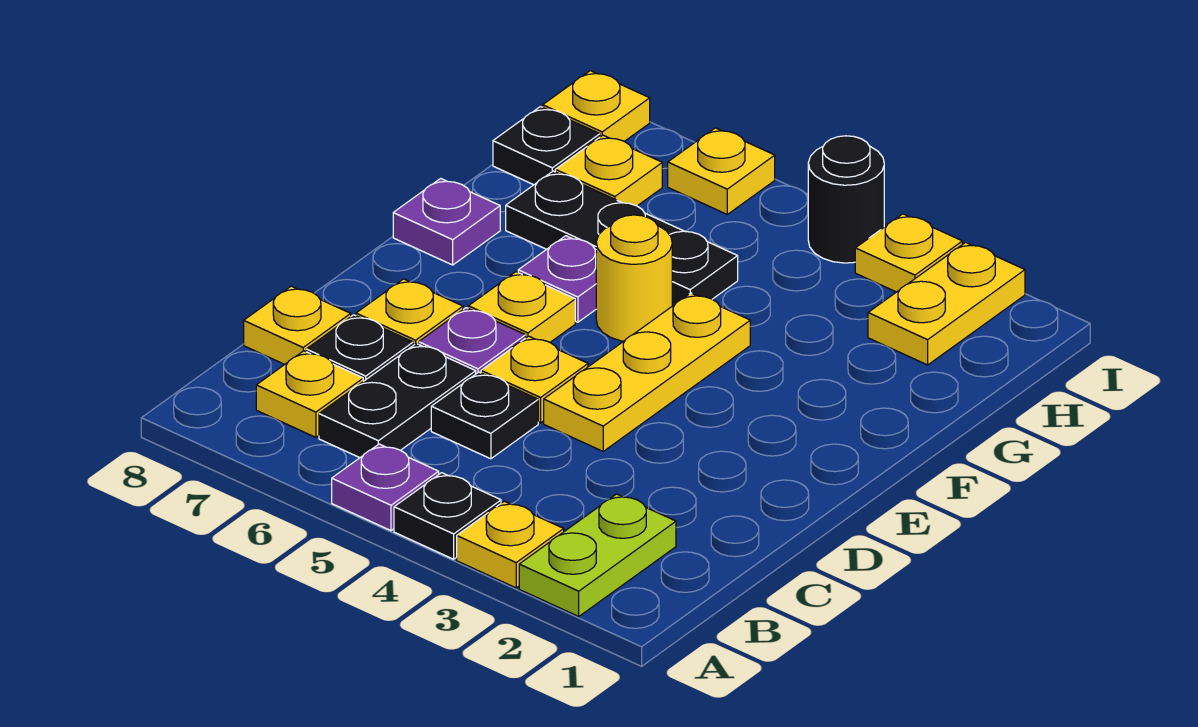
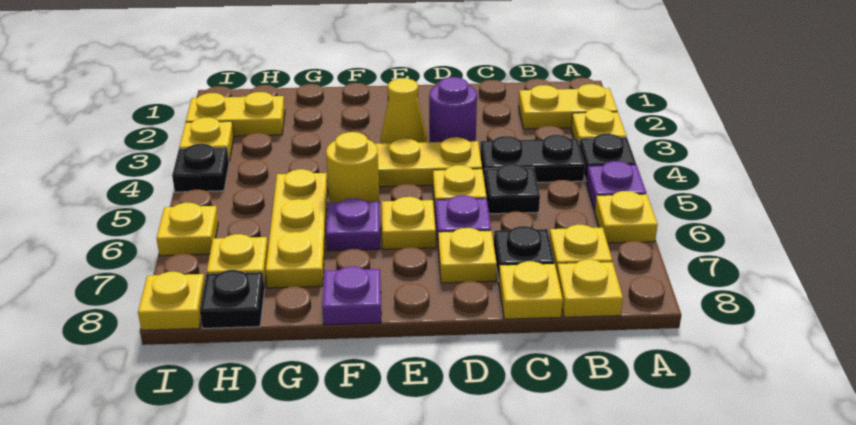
lime plate A2:B2 level 1 -> yellow plate A2:B2 level 1
none -> yellow plate A6 level 1
black plate B6:C6 level 1 -> black plate B4:C4 level 1
none -> yellow plate B8 level 1
none -> purple round brick D3 level 1
none -> yellow cone E3 level 1
black plate G5:G7 level 1 -> yellow plate G5:G7 level 1
black round brick I4 level 1 -> black plate I4 level 1

